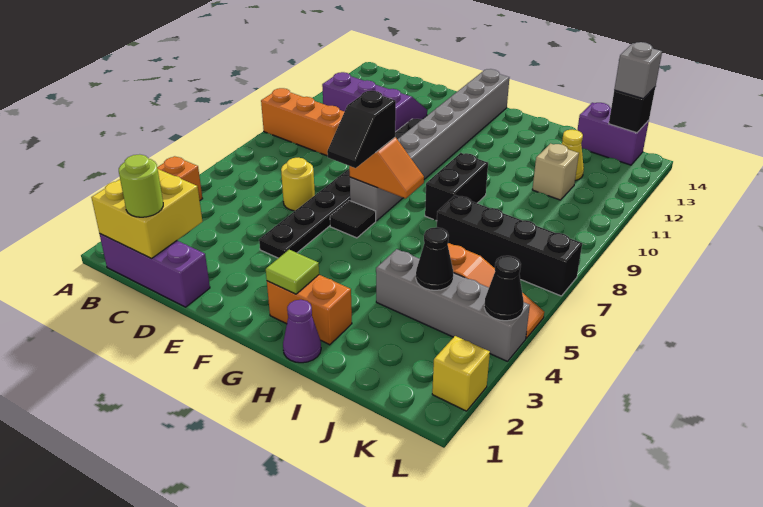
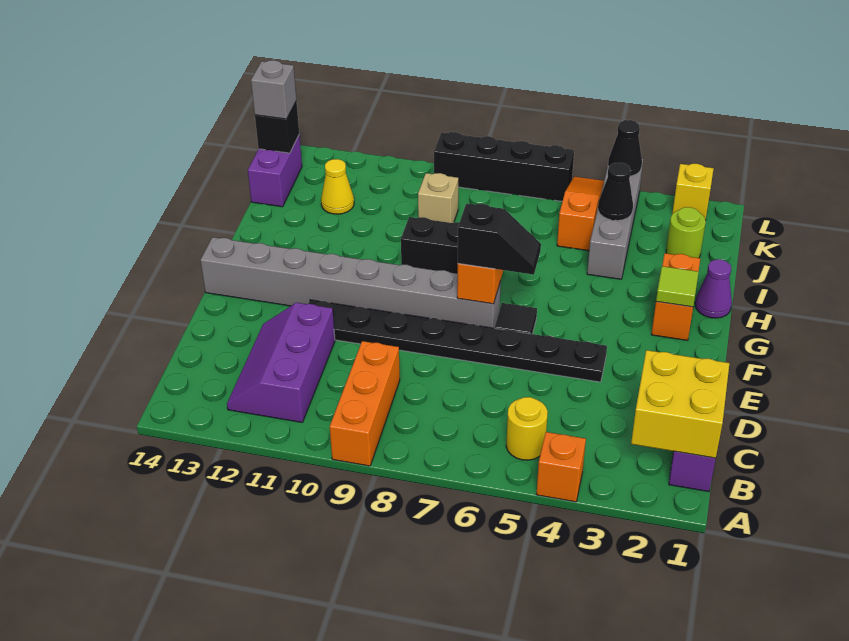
lime round brick C1 level 3 -> lime round brick J2 level 1
yellow round brick D6 level 1 -> yellow round brick B5 level 1
black brick I7:L7 level 1 -> black brick L6:L9 level 1
tan brick J11 level 1 -> tan brick J9 level 1

